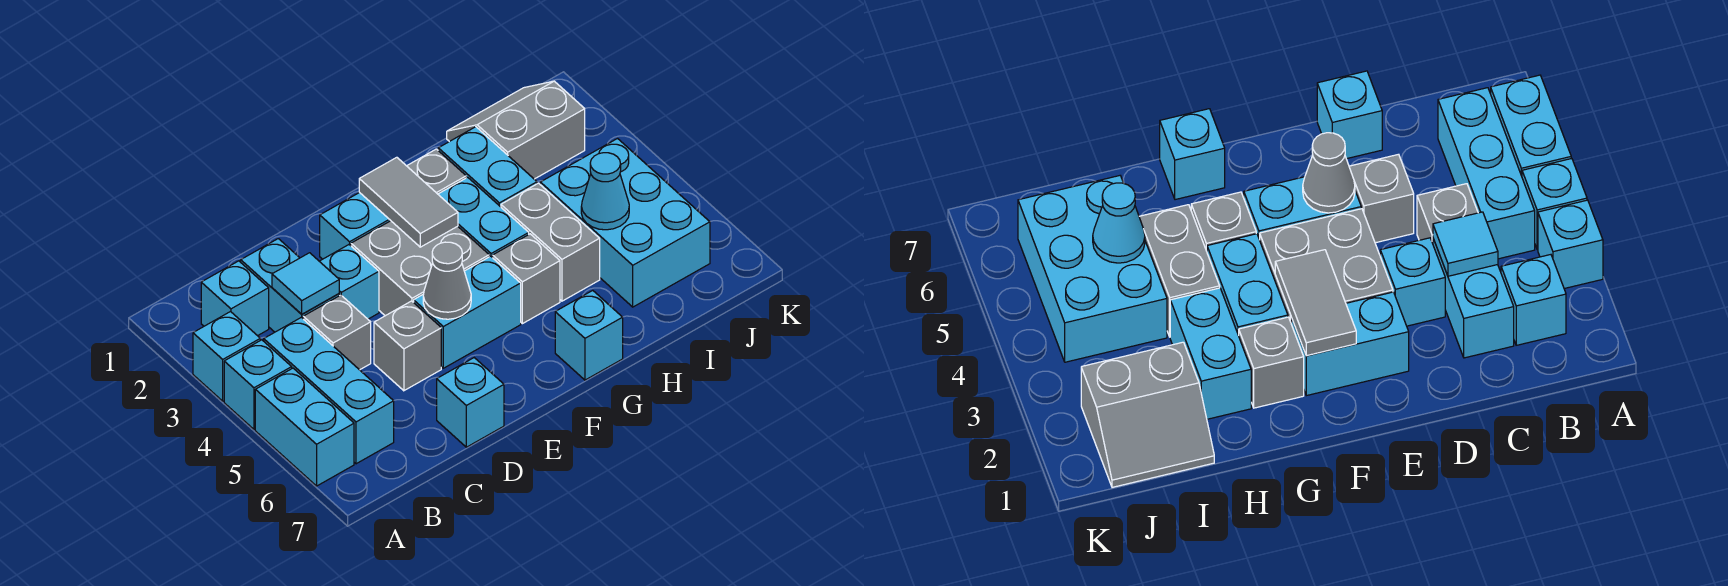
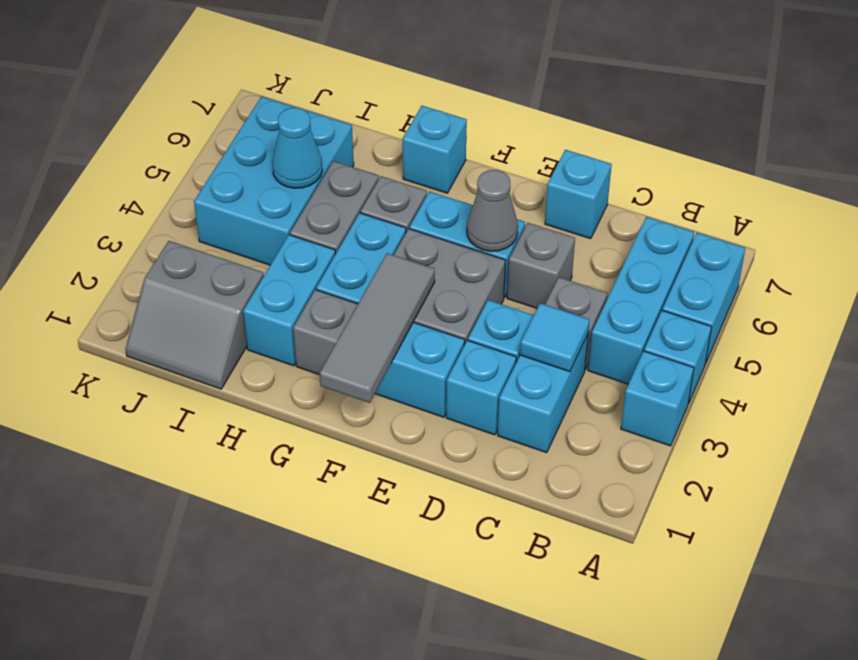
cyan brick B2 level 1 -> cyan brick D2 level 1
grey tile F2:F3 level 2 -> grey tile F1:F3 level 2

